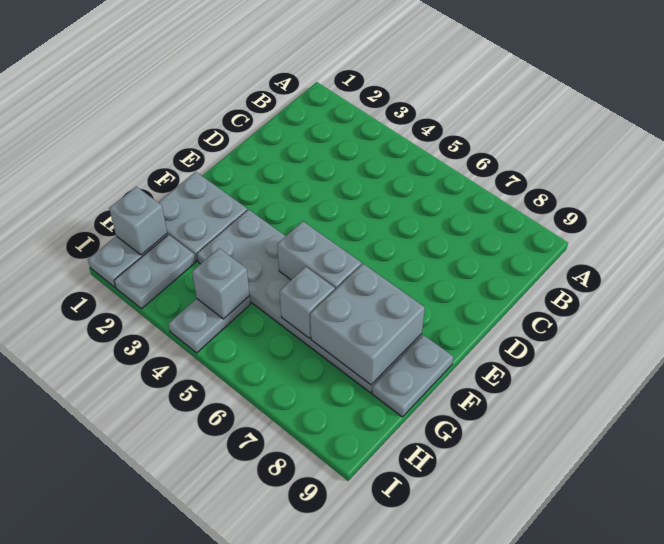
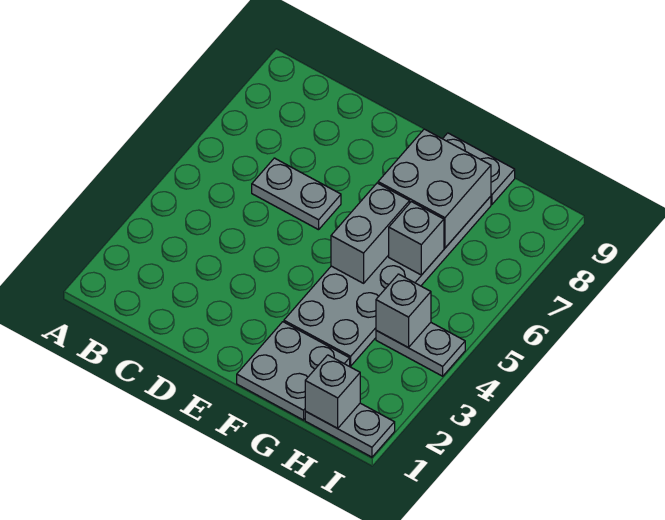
grey plate H2:I2 level 1 -> grey plate C6:D6 level 1

